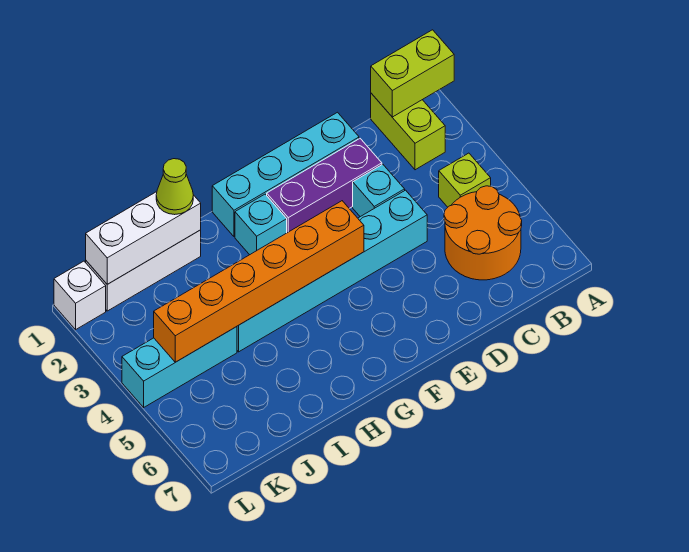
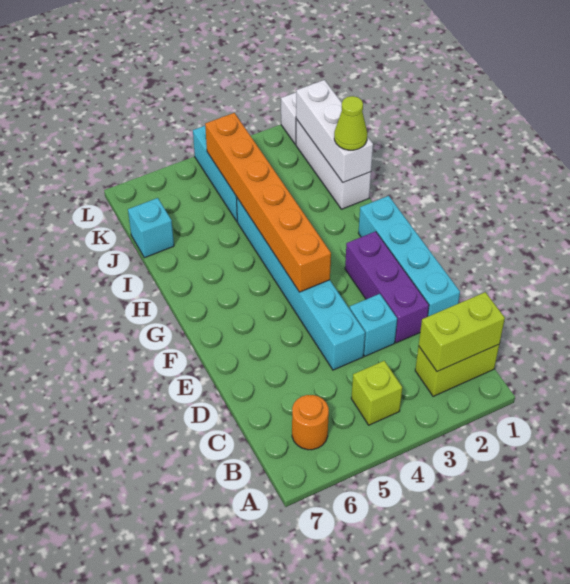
lime brick A1:B1 level 2 -> lime brick B1:B2 level 2
orange round brick B5:C6 level 1 -> orange round brick B6 level 1
cyan brick G2 level 1 -> cyan brick J7 level 1

